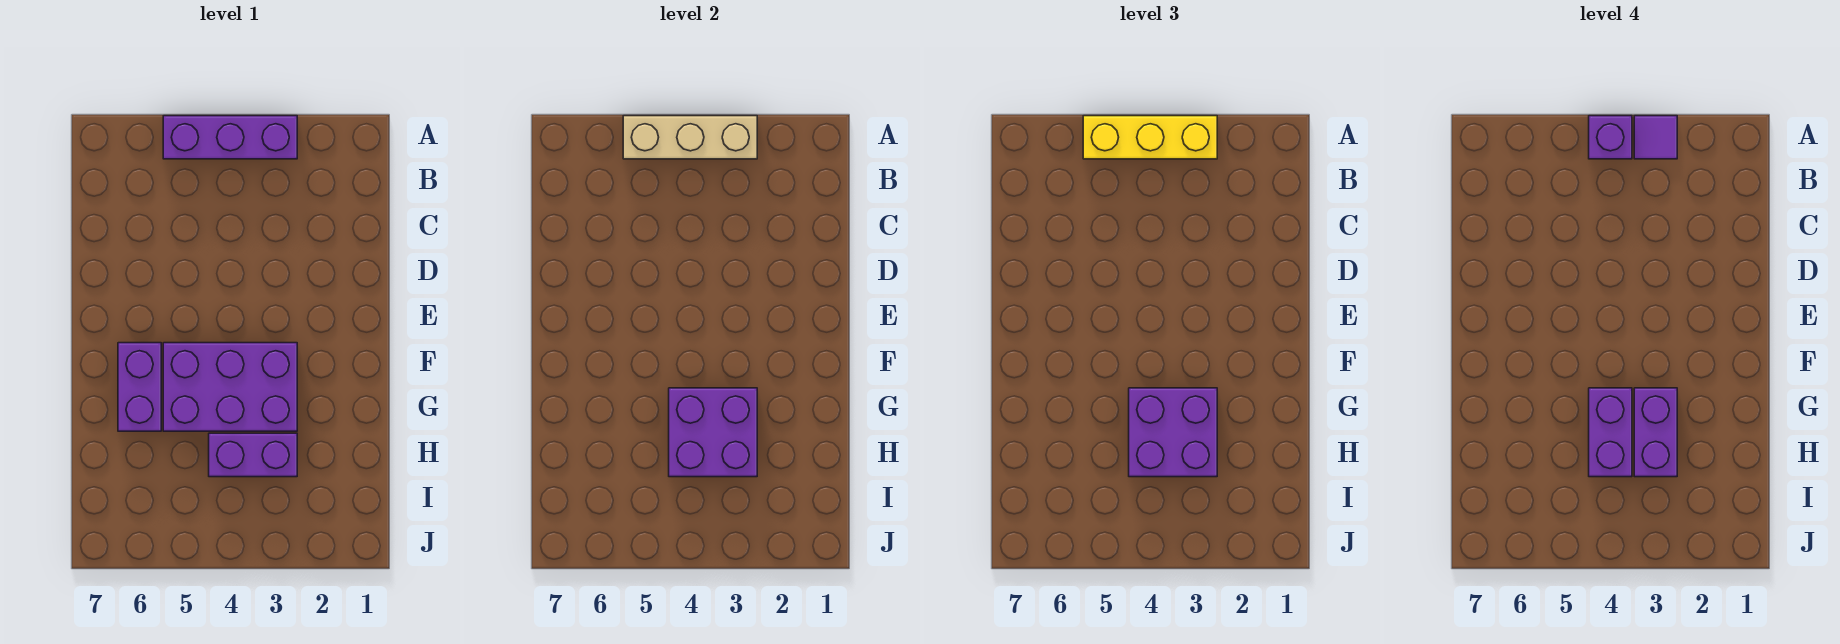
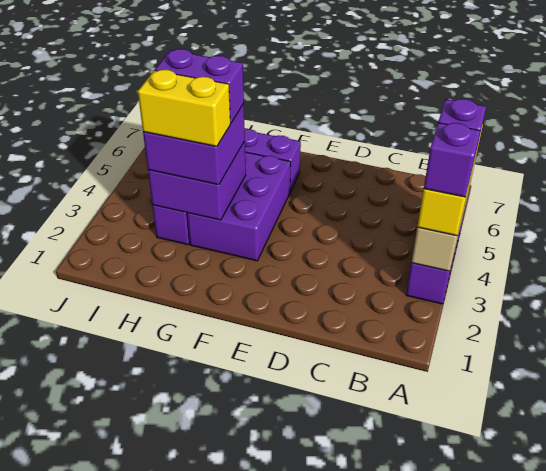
purple tile A3 level 4 -> purple brick A3 level 4
purple brick G3:H3 level 4 -> yellow brick G3:H3 level 4

